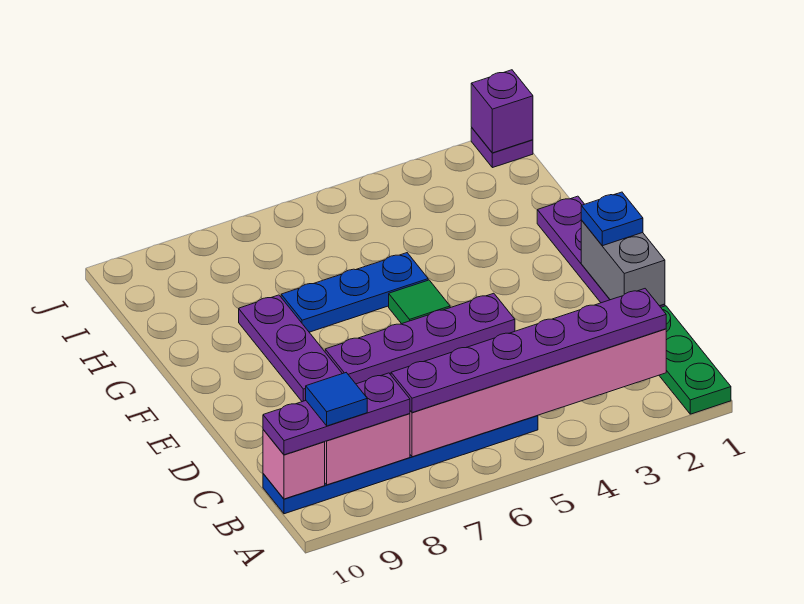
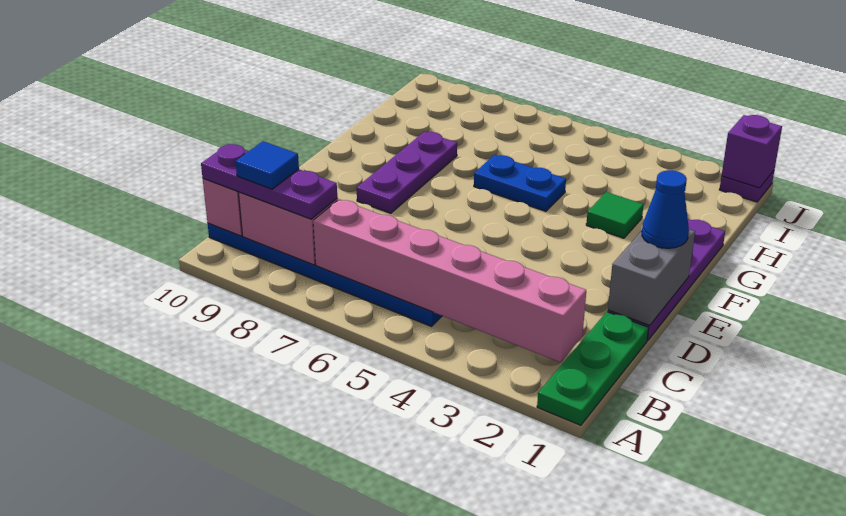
purple plate B2:B7 level 3 -> none
blue plate E1 level 3 -> blue cone E1 level 3
purple plate E4:E7 level 1 -> none
green tile F5 level 1 -> green tile G3 level 1
blue plate G5:G7 level 1 -> blue plate G5:G6 level 1

